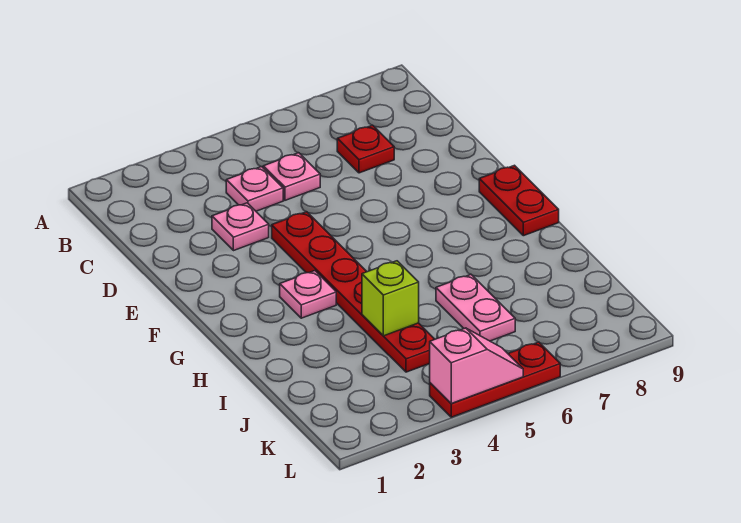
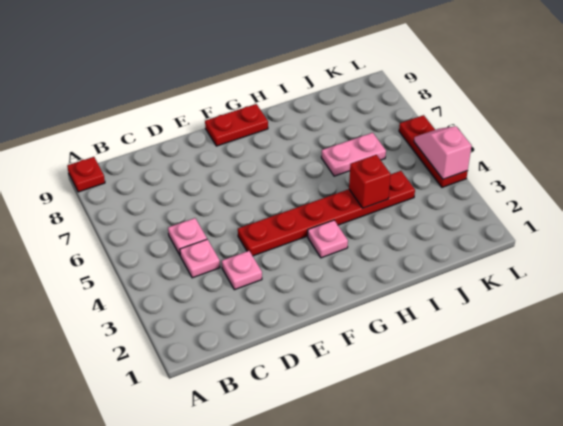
red plate C7 level 1 -> red plate A9 level 1
lime brick I4 level 2 -> red brick I4 level 2

